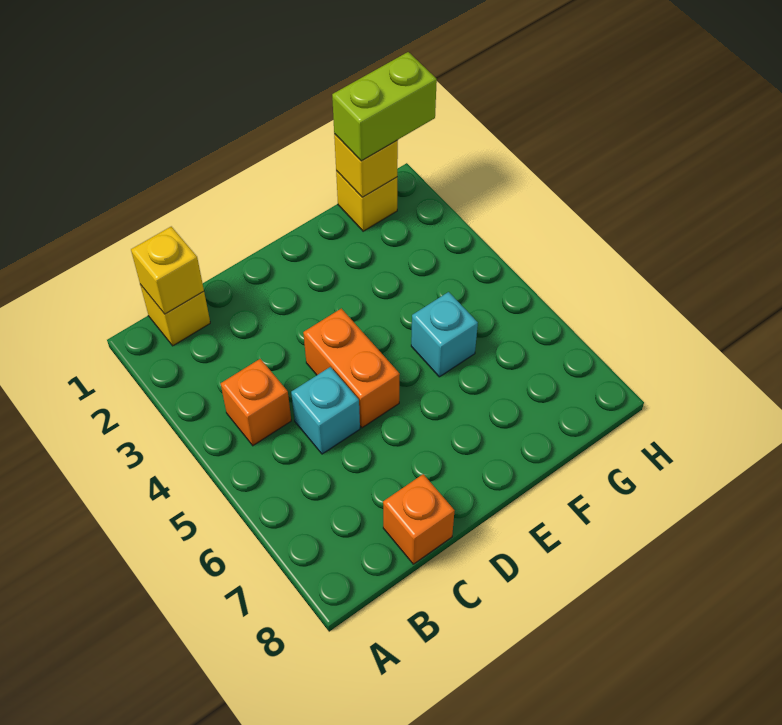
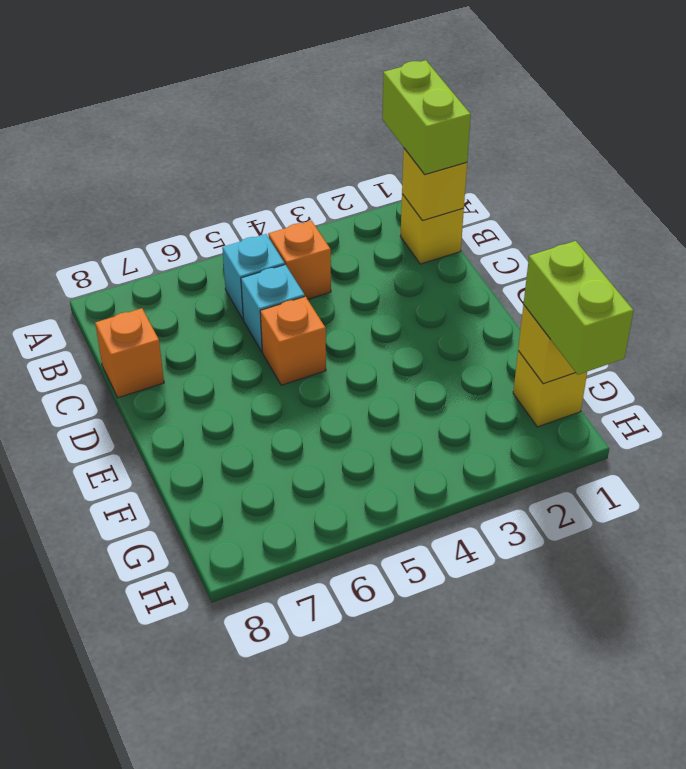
none -> lime brick A1:B1 level 3
orange brick D4:D5 level 1 -> orange brick D5 level 1
cyan brick F5 level 1 -> cyan brick B5 level 1

